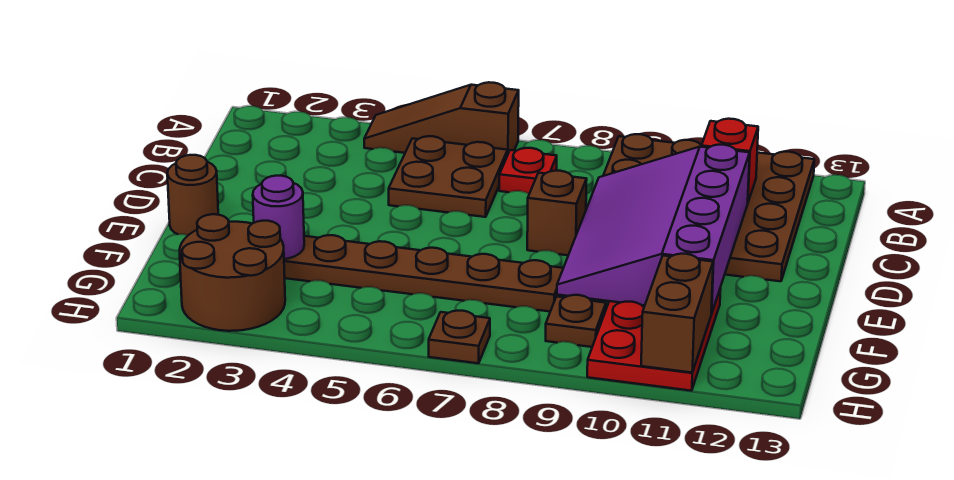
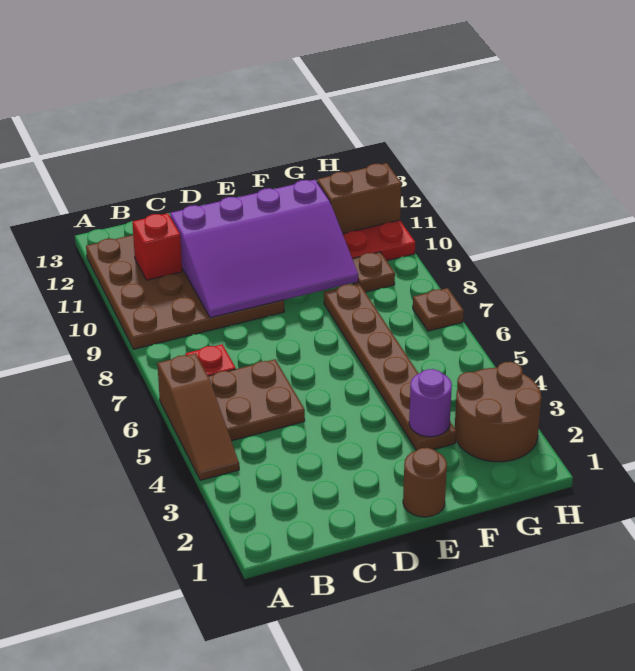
brown brick D8 level 1 -> none

